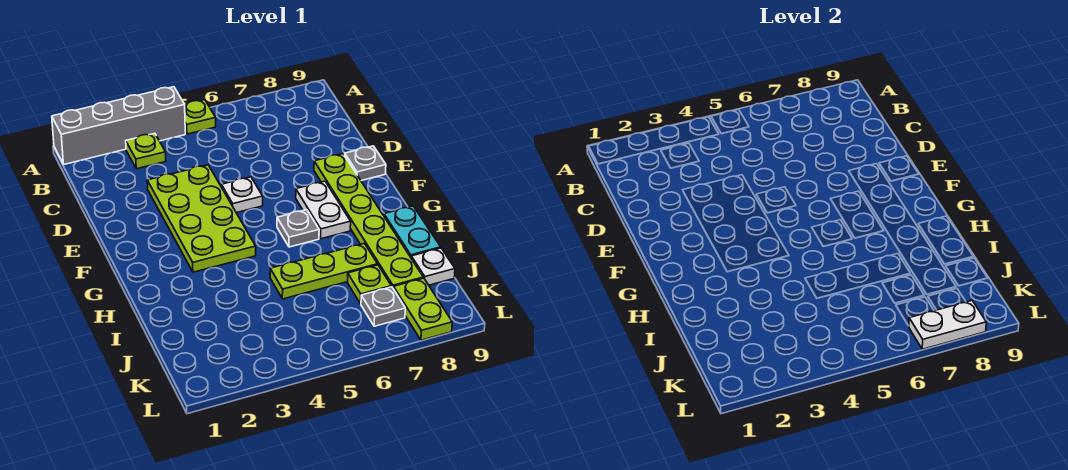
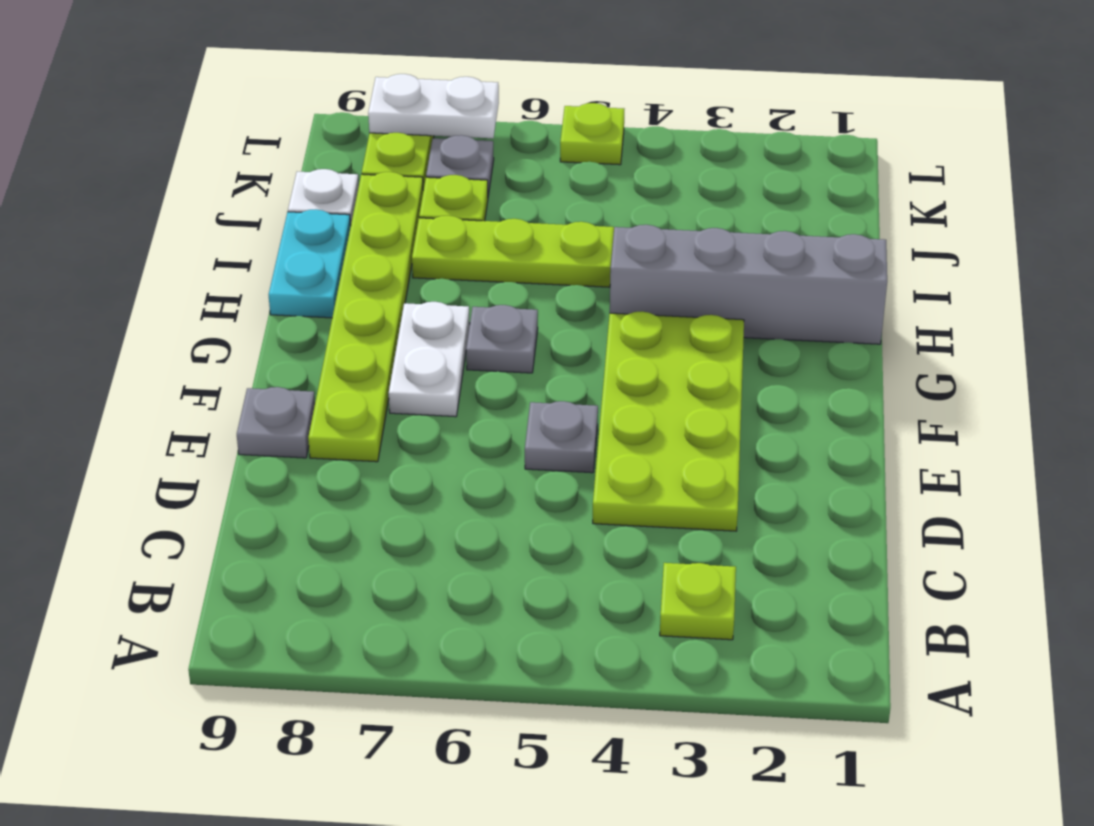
grey brick A1:A4 level 1 -> grey brick H1:H4 level 1
lime plate A5 level 1 -> lime plate L5 level 1
white plate E5 level 1 -> grey plate E5 level 1

